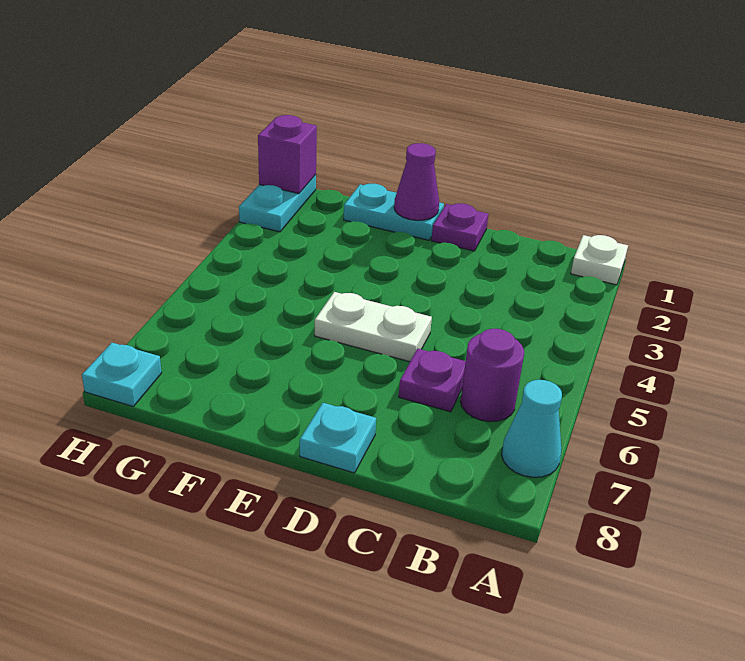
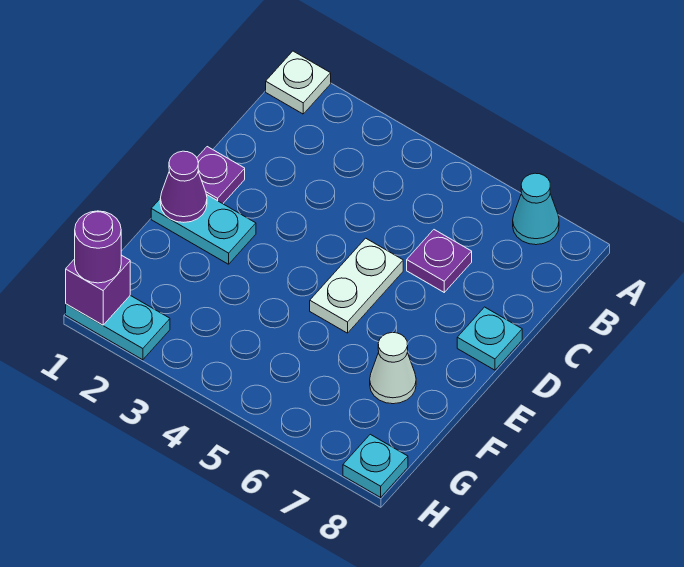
purple round brick B6 level 1 -> purple round brick H1 level 3
cyan plate E1:F1 level 1 -> cyan plate E1:E2 level 1
none -> white cone F7 level 1

